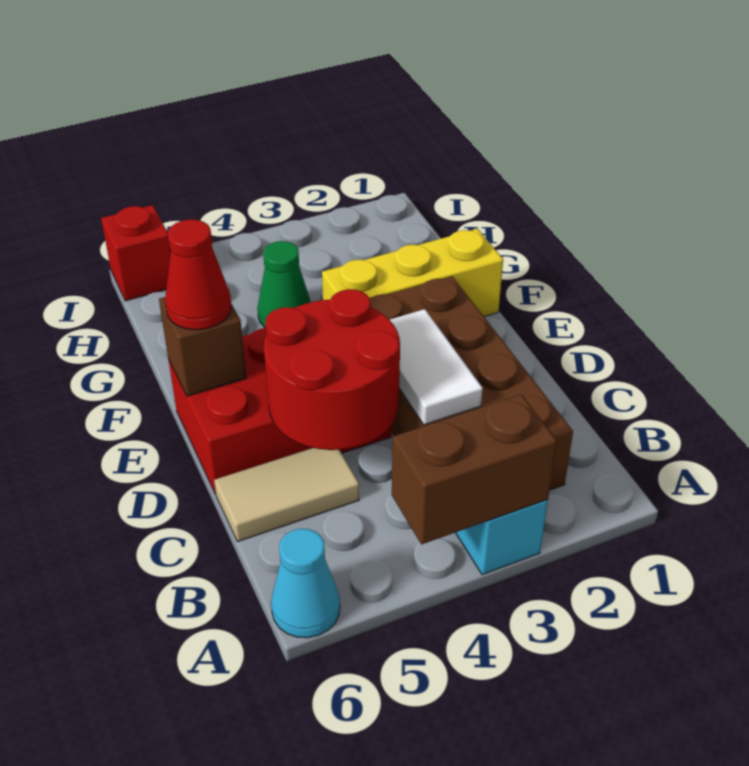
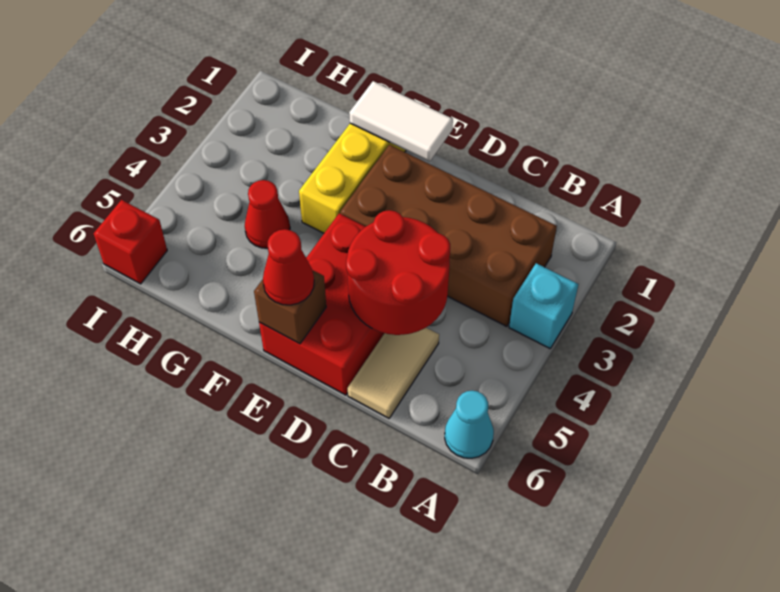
brown brick A3:A4 level 2 -> none
white tile C3:D3 level 2 -> white tile E1:F1 level 2
green cone G4 level 1 -> red cone G4 level 1

